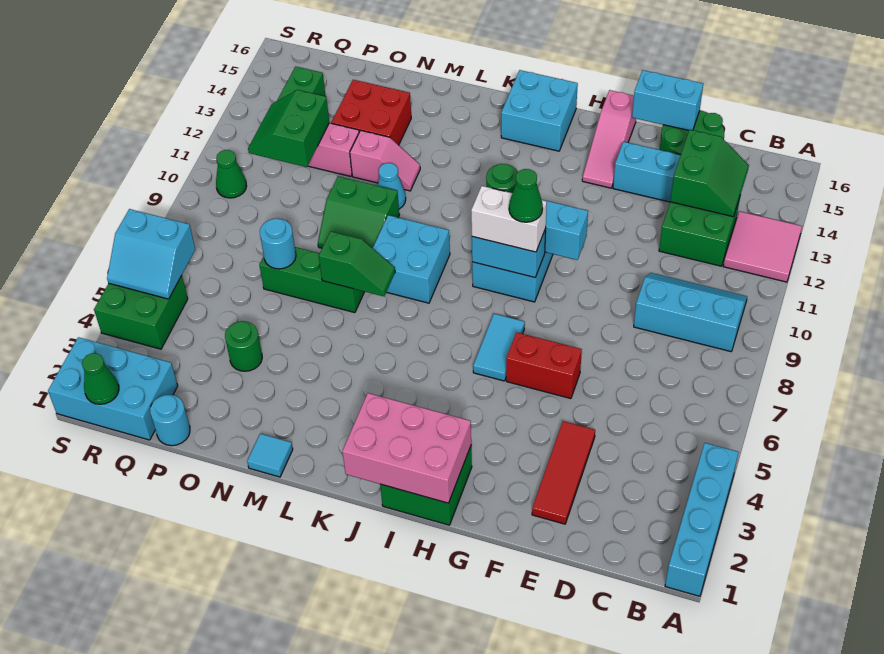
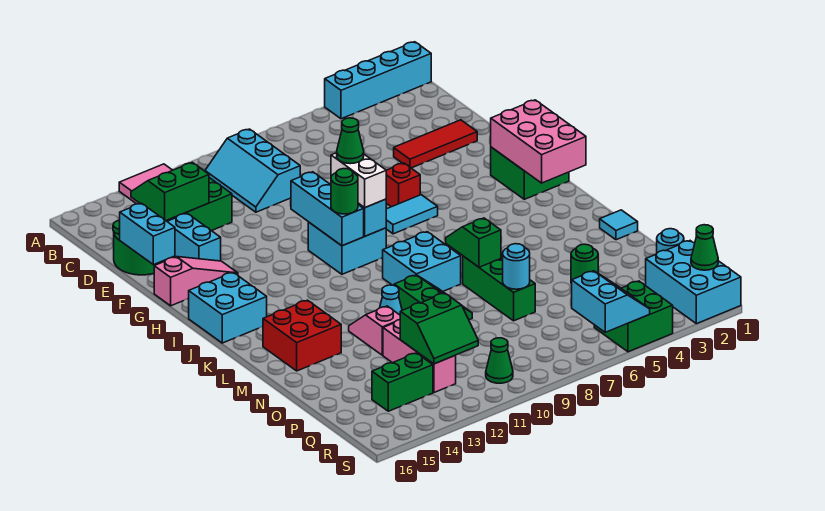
red brick F6:G6 level 1 -> red brick G6 level 1
red brick N13:O14 level 1 -> red brick L14:M15 level 1

